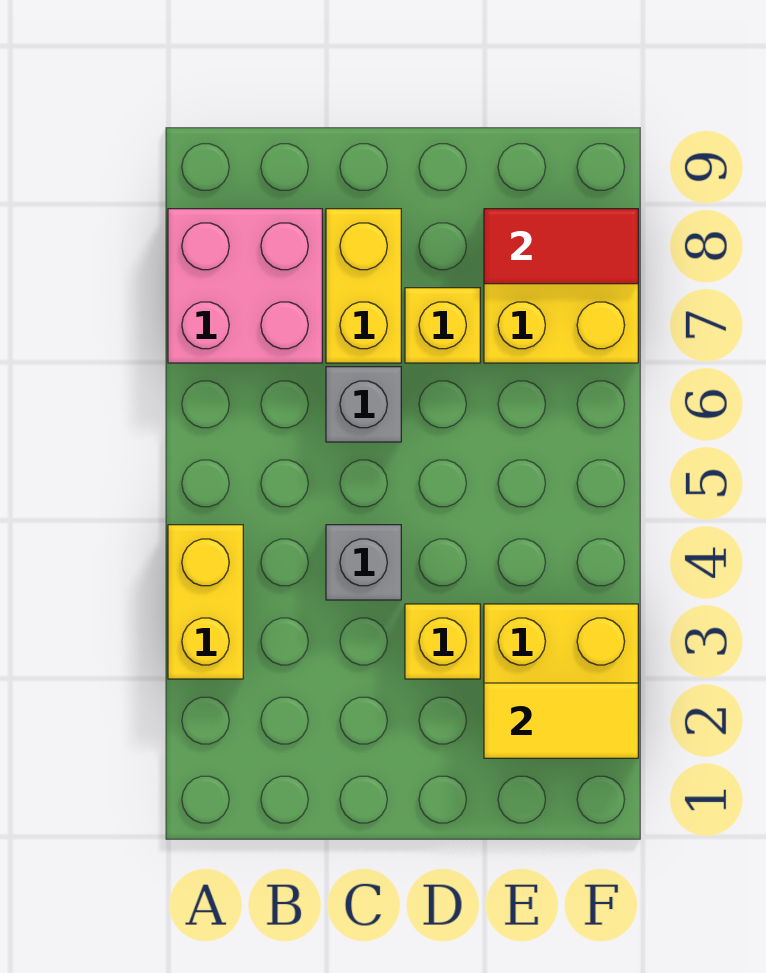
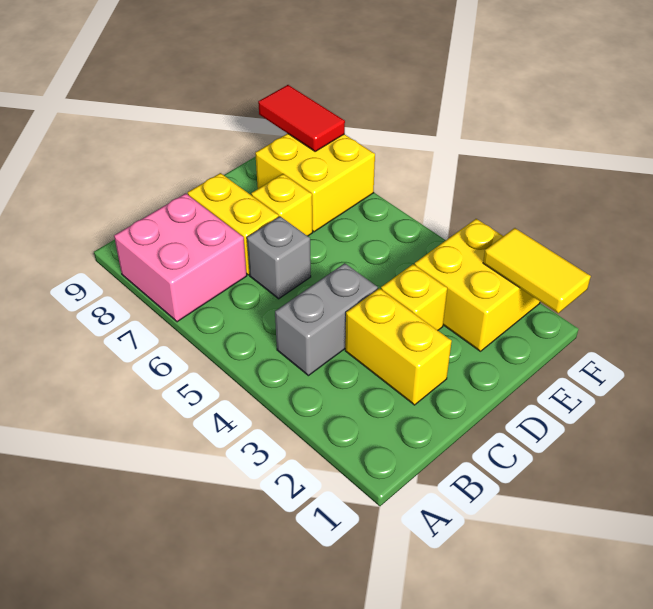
yellow brick A3:A4 level 1 -> yellow brick C2:C3 level 1
grey brick C4 level 1 -> grey brick B4:C4 level 1
yellow tile E2:F2 level 2 -> yellow tile F1:F2 level 2
red tile E8:F8 level 2 -> red tile F8:F9 level 2

